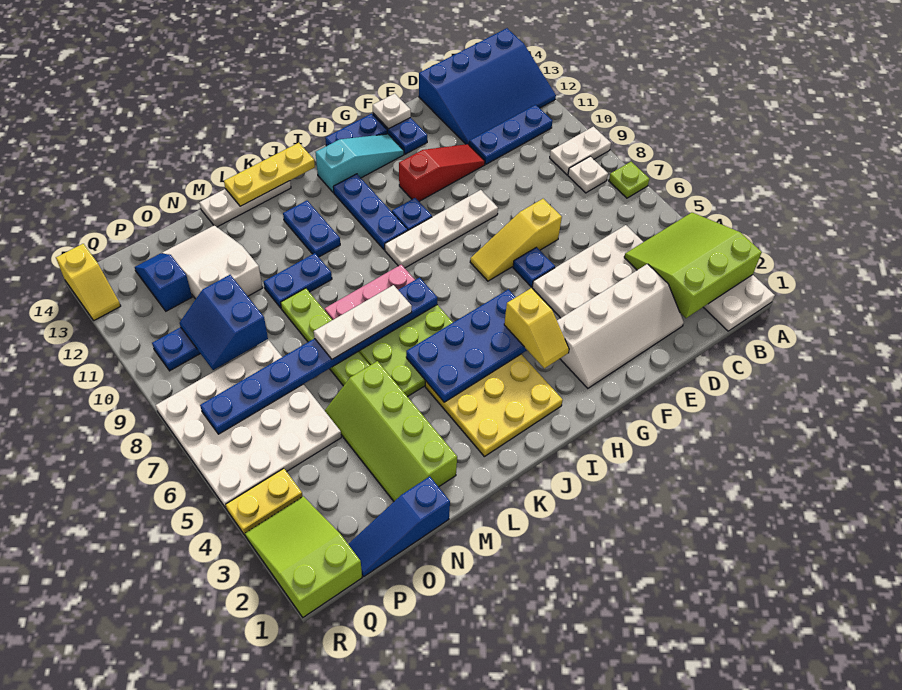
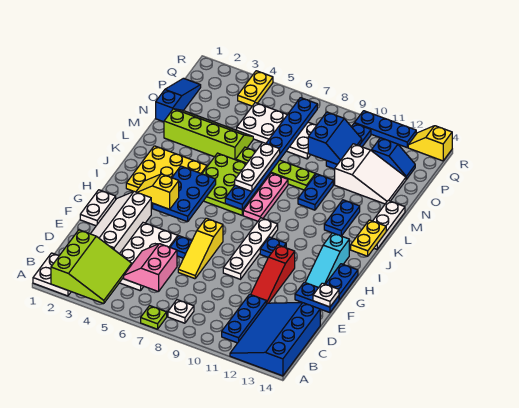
white plate A9:B9 level 1 -> white plate F1:G1 level 1
none -> pink slope C5:D6 level 2 top 6
yellow slope E7:G7 level 1 top E -> yellow slope E7:G7 level 1 top G
blue plate H4:K5 level 2 -> blue plate H4:J5 level 2
blue plate I10:I12 level 1 -> blue plate R10:R12 level 1
yellow plate J14:L14 level 2 -> yellow plate J14:K14 level 2
blue plate K11:K12 level 1 -> blue plate K12:L12 level 1
white plate O5:R8 level 1 -> white plate O5:P8 level 1
blue slope O9:P10 level 2 top O -> blue slope O9:P10 level 2 top 9
lime slope Q1:R3 level 1 top 1 -> none

